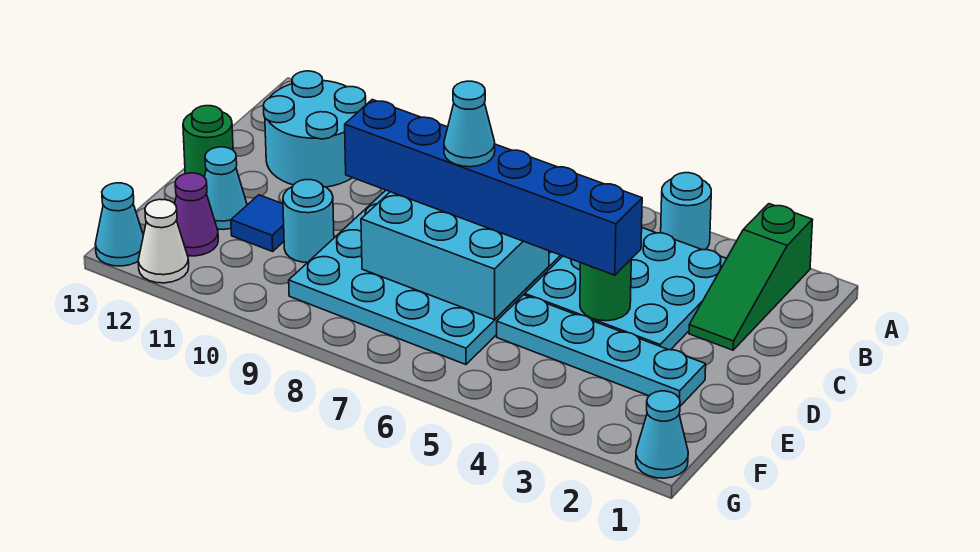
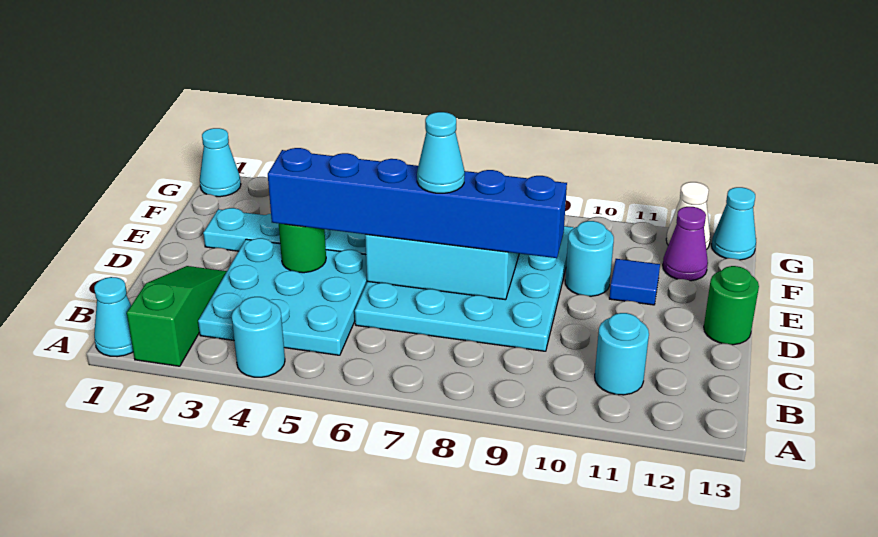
cyan round brick B11:C12 level 1 -> cyan round brick B11 level 1
cyan cone E12 level 1 -> cyan cone A1 level 1

